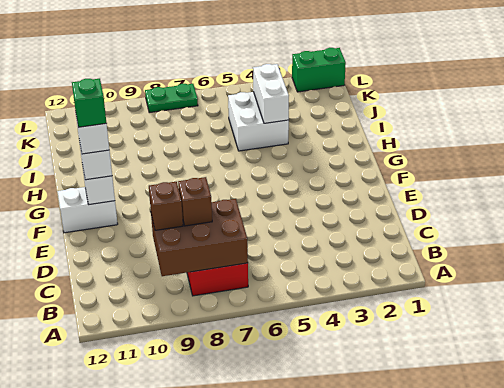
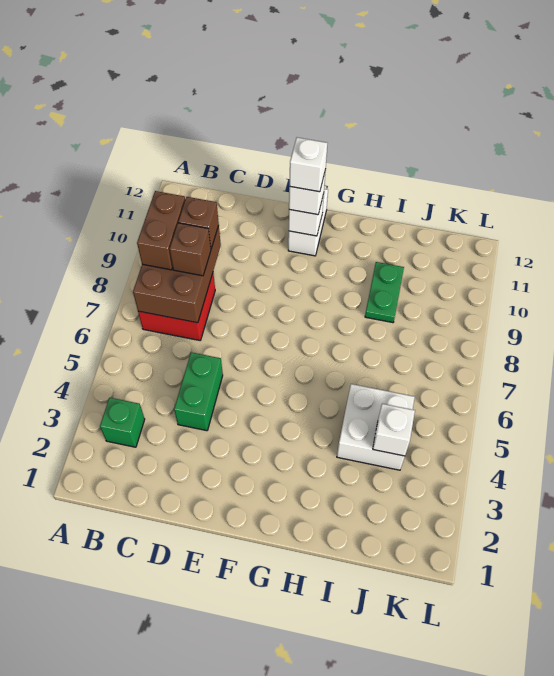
none -> brown brick B8:B9 level 3
green brick F11 level 5 -> green brick B3 level 1
white brick I4:J4 level 2 -> white brick J4 level 2
green brick L1:L2 level 1 -> green brick D4:D5 level 1
green plate L7:L8 level 1 -> green plate I9:I10 level 1

